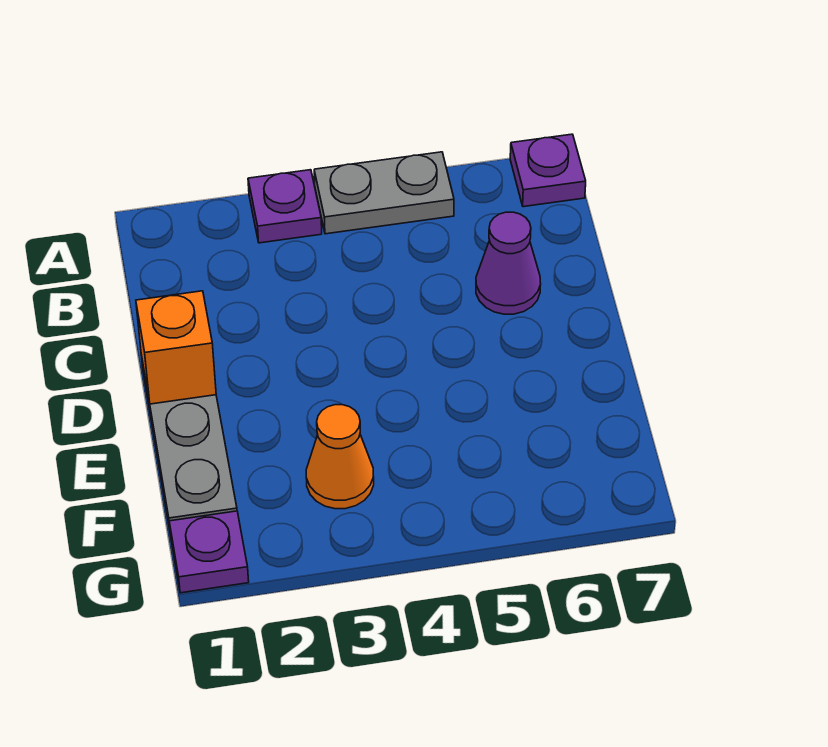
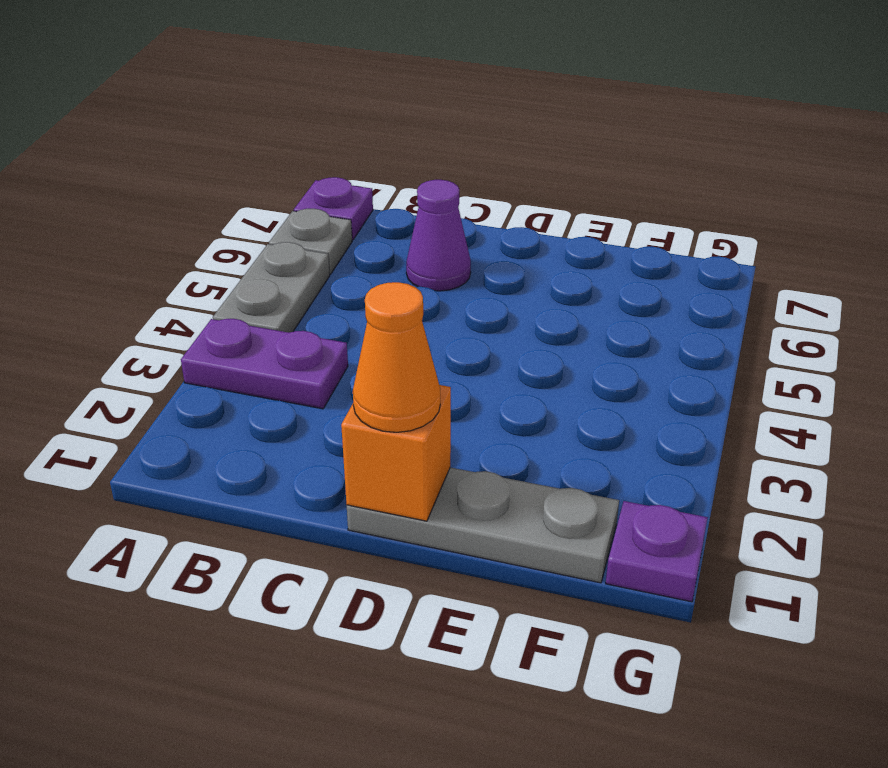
purple plate A3 level 1 -> purple plate A3:B3 level 1
none -> grey plate A6 level 1
orange cone F3 level 1 -> orange cone D1 level 3

